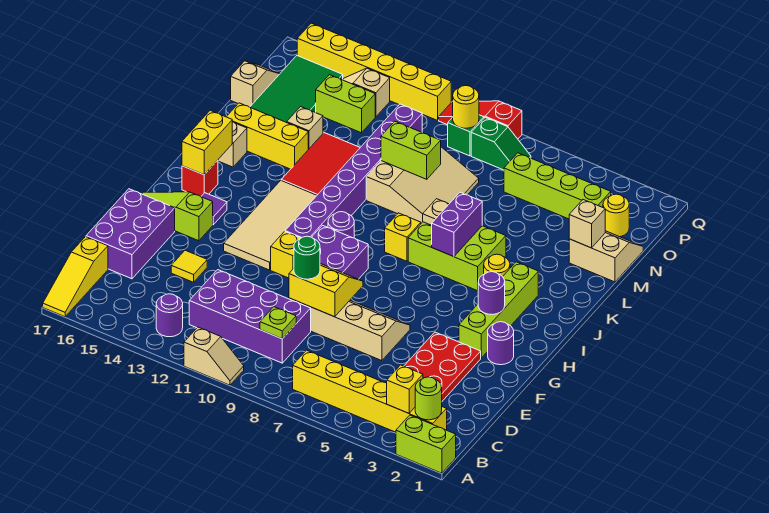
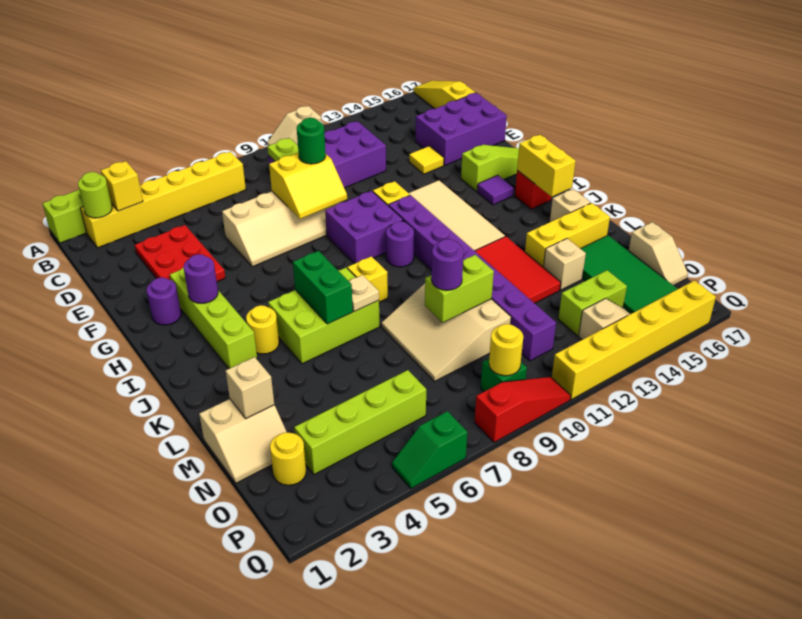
purple round brick B13 level 1 -> purple round brick M9 level 3
purple brick D16:F17 level 1 -> purple brick D15:E17 level 1
purple brick J6:K6 level 2 -> green brick J6:K6 level 2
green slope P7:P8 level 1 top 8 -> green slope Q5:Q6 level 1 top 6

